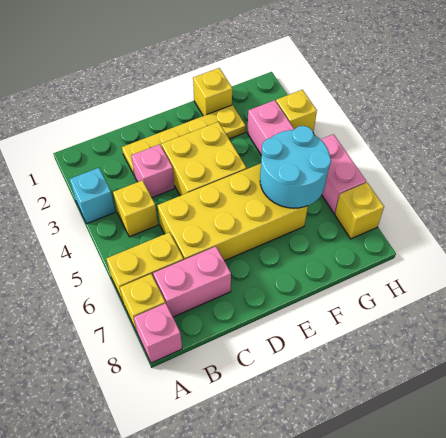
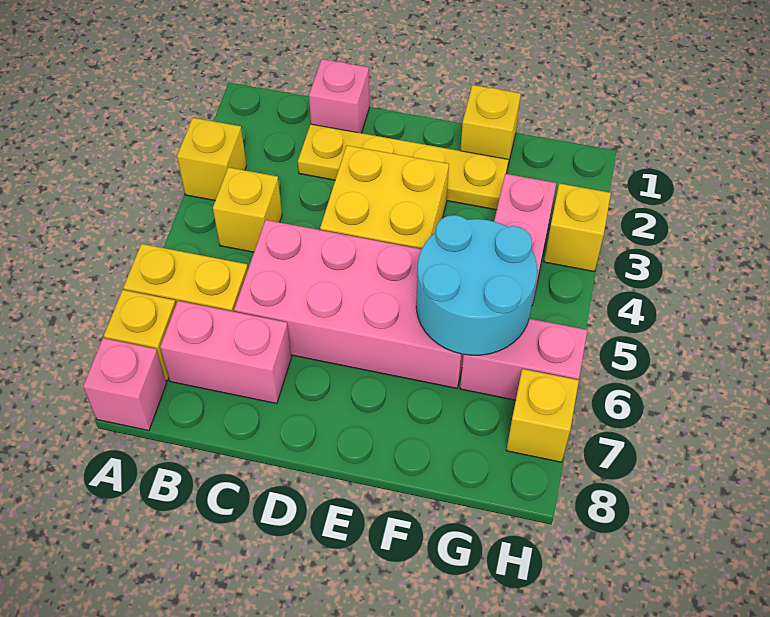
cyan brick A3 level 1 -> yellow brick A3 level 1
pink brick C3 level 1 -> pink brick C1 level 1
yellow brick C5:F6 level 1 -> pink brick C5:F6 level 1
pink brick H5:H6 level 1 -> pink brick G6:H6 level 1

